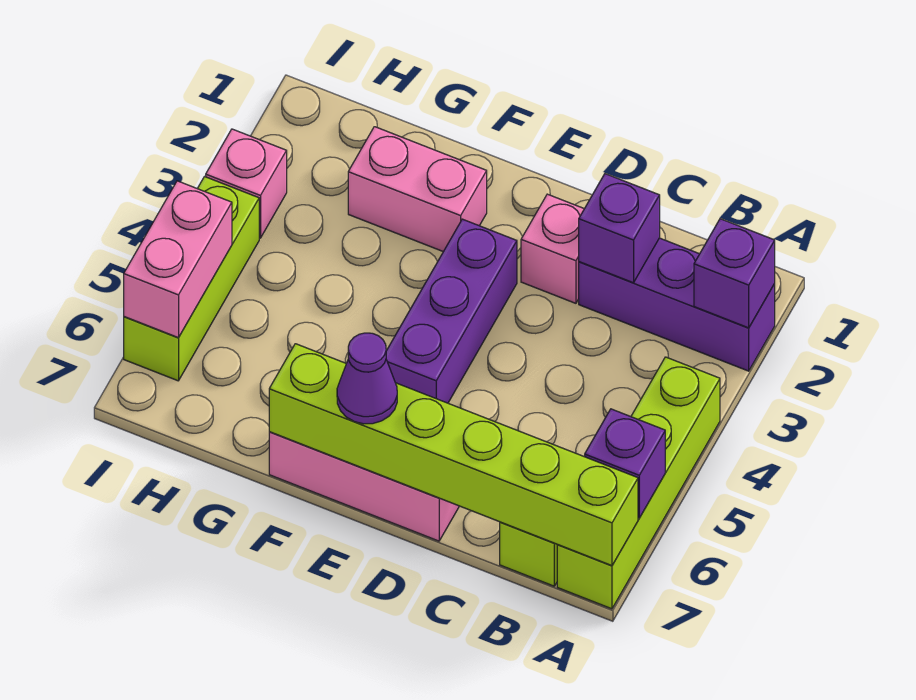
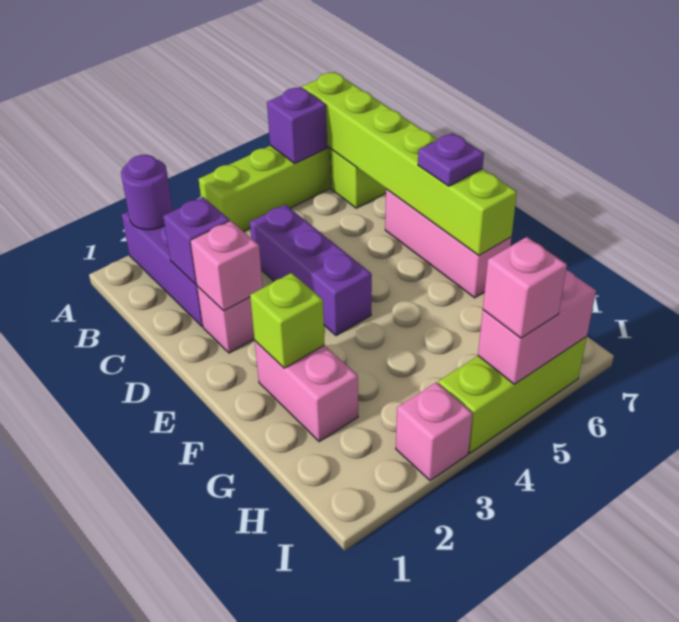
purple brick A2 level 2 -> purple round brick A2 level 2
none -> pink brick D2 level 2
purple brick E3:E5 level 1 -> purple brick C4:E4 level 1
purple cone E7 level 3 -> purple plate E7 level 3
none -> lime brick F2 level 2
none -> pink brick I5 level 3

